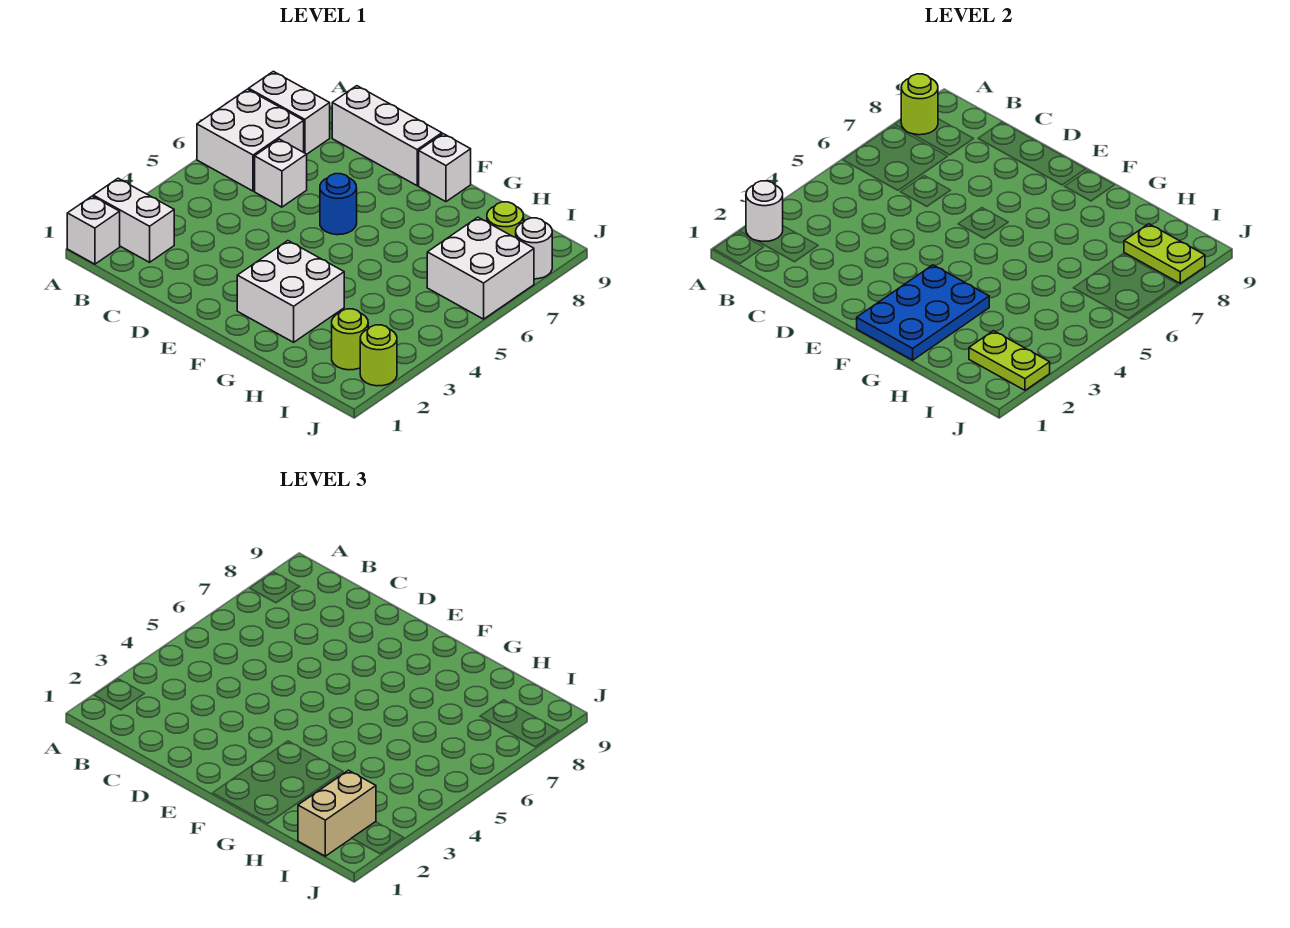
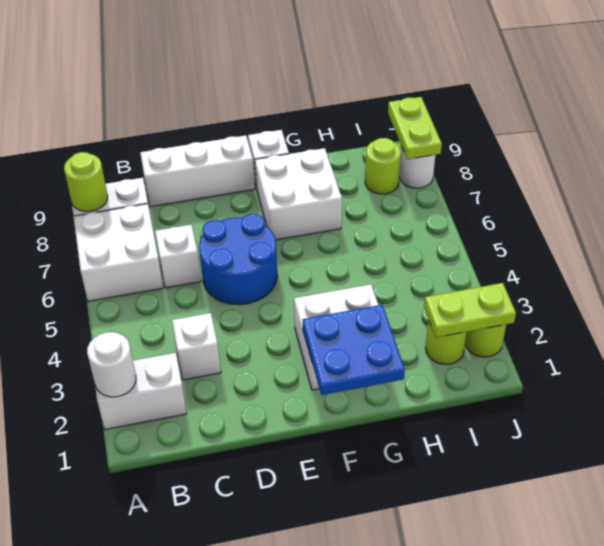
white brick A1 level 1 -> white brick C3 level 1
blue round brick E6 level 1 -> blue round brick D5:E6 level 1
blue plate F1:G3 level 2 -> blue plate F1:G2 level 2
tan brick I1:I2 level 3 -> none
white brick I6:J7 level 1 -> white brick F7:G8 level 1
lime plate I8:J8 level 2 -> lime plate J8:J9 level 2

